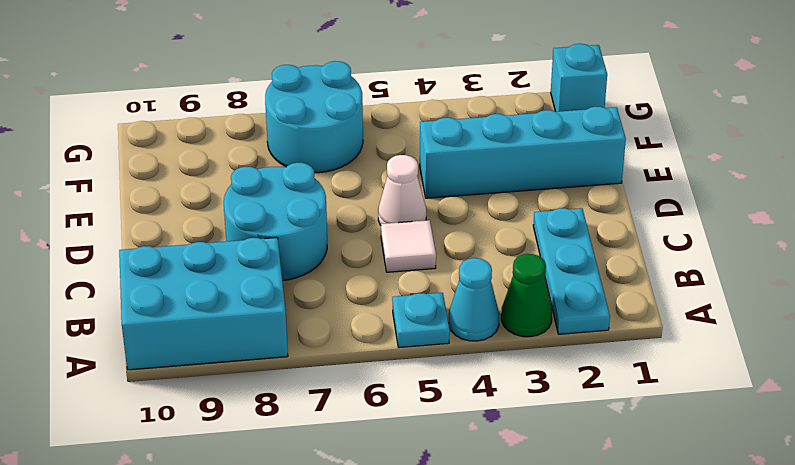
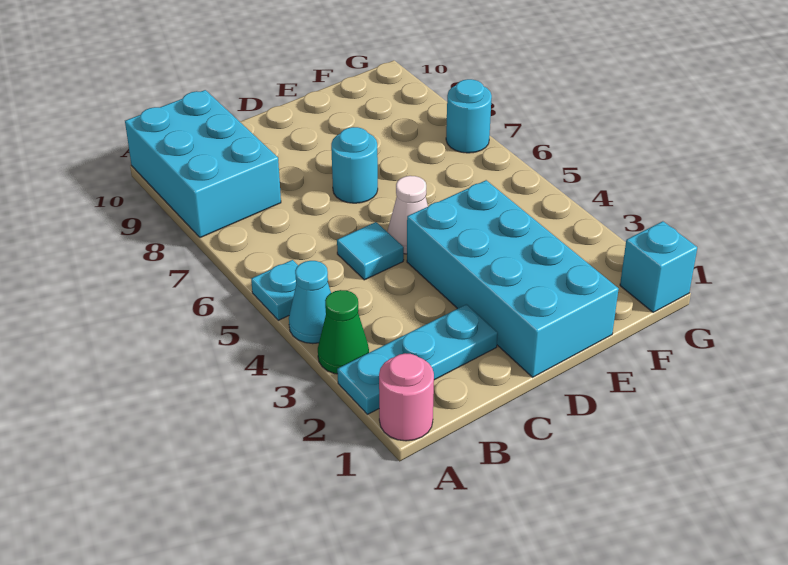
none -> pink round brick A1 level 1
white tile C5 level 1 -> cyan tile C5 level 1
cyan round brick C7:D8 level 1 -> cyan round brick D7 level 1
cyan brick E1:E4 level 1 -> cyan brick D1:E4 level 1
cyan round brick F6:G7 level 1 -> cyan round brick G7 level 1

